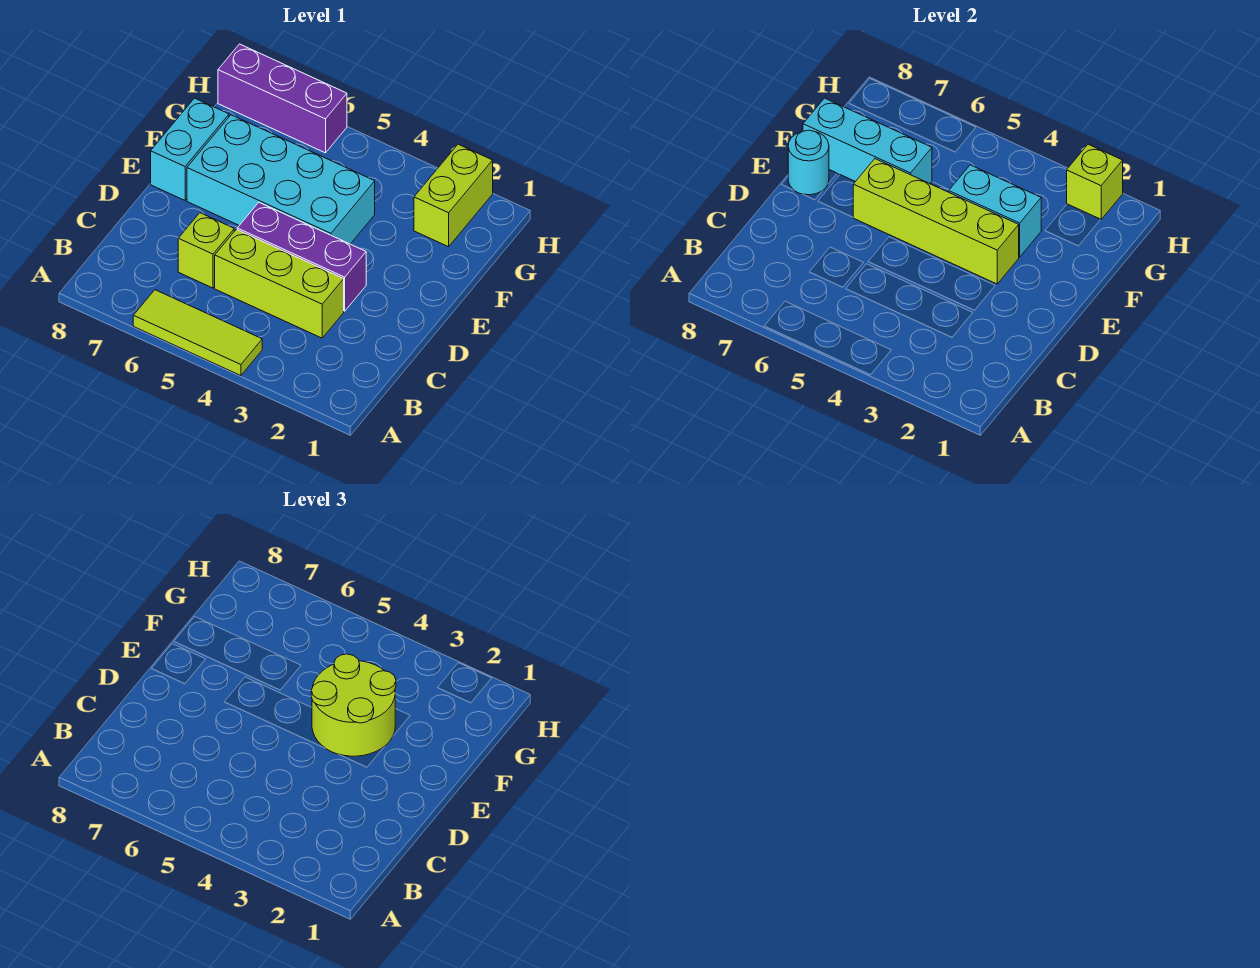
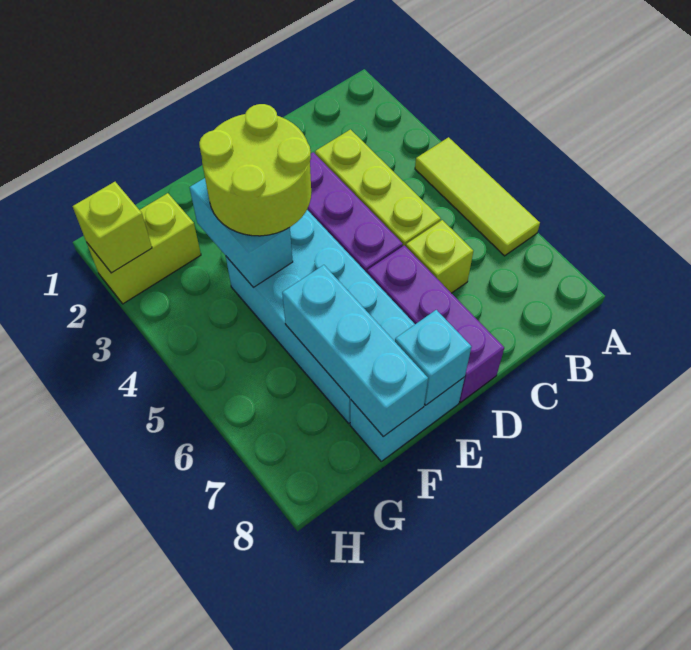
lime brick E3:E6 level 2 -> none
cyan round brick E8 level 2 -> cyan brick E8 level 2
purple brick H6:H8 level 1 -> purple brick D6:D8 level 1

